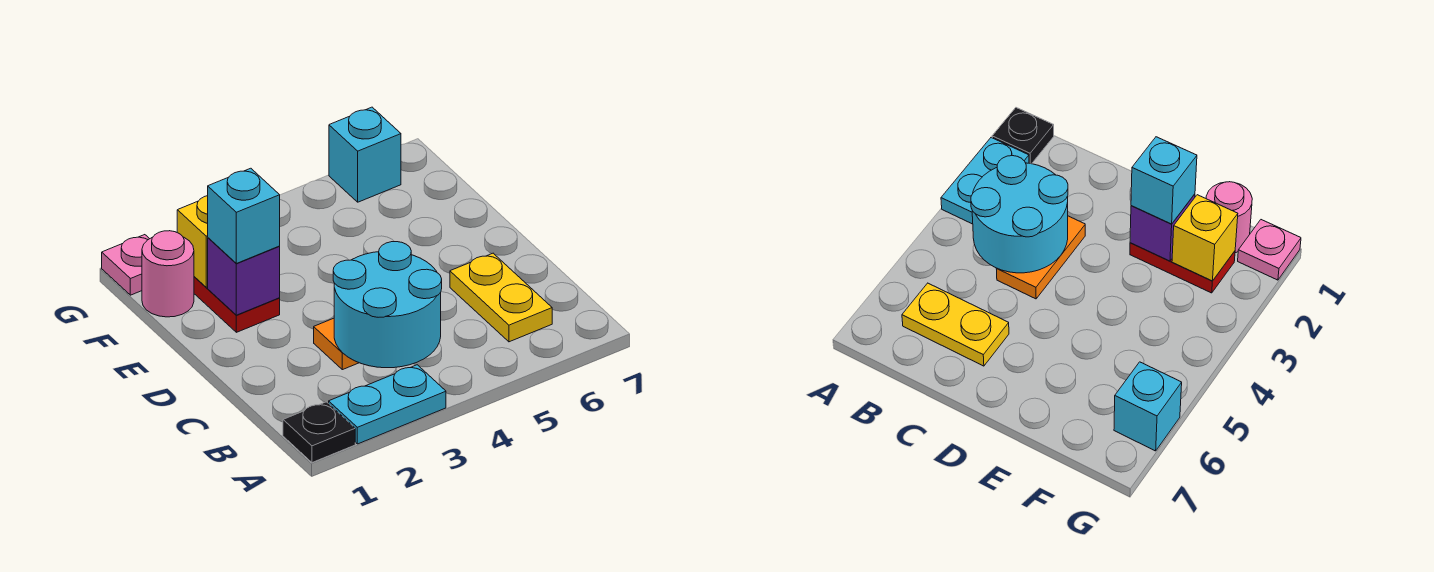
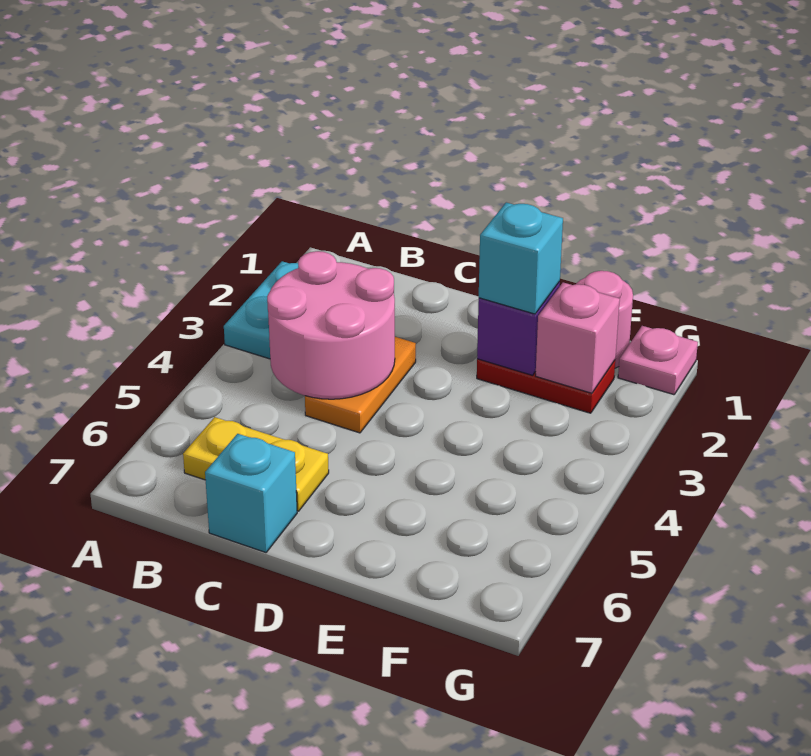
black plate A1 level 1 -> none
cyan round brick B3:C4 level 2 -> pink round brick B3:C4 level 2
yellow brick F2 level 2 -> pink brick F2 level 2
cyan brick G6 level 1 -> cyan brick C7 level 1

